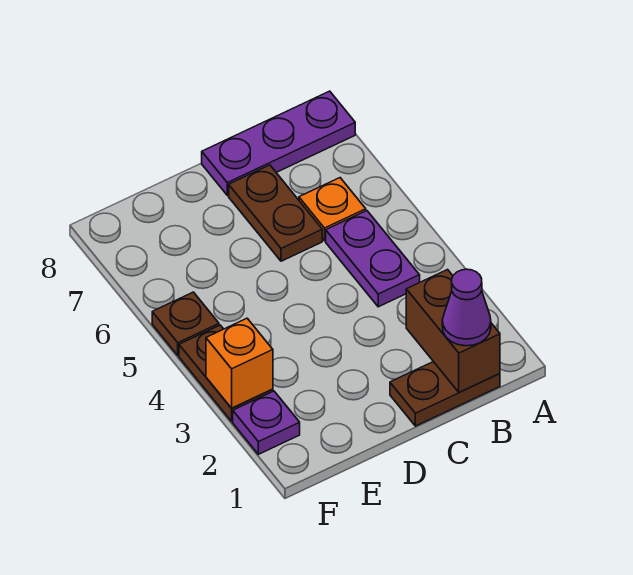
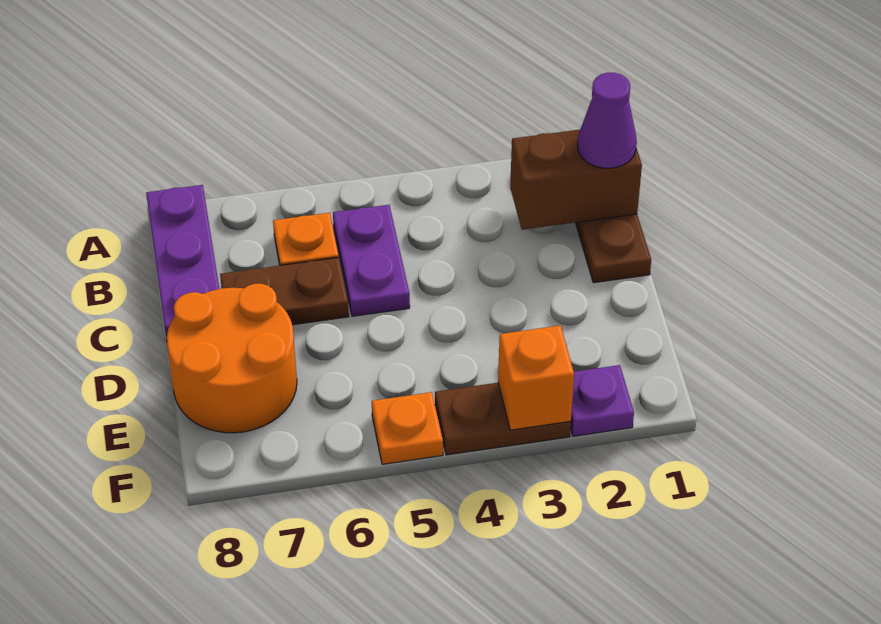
purple plate B4:B5 level 1 -> purple plate B5:C5 level 1
none -> orange round brick D7:E8 level 1
brown plate F5 level 1 -> orange plate F5 level 1

